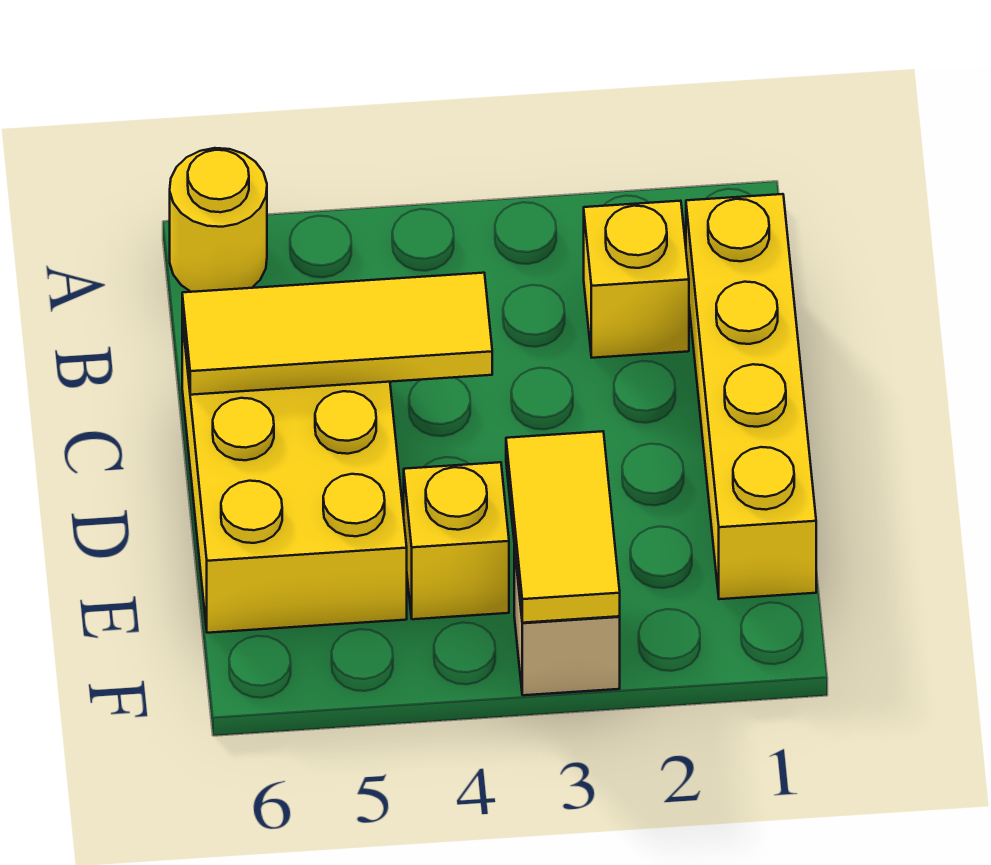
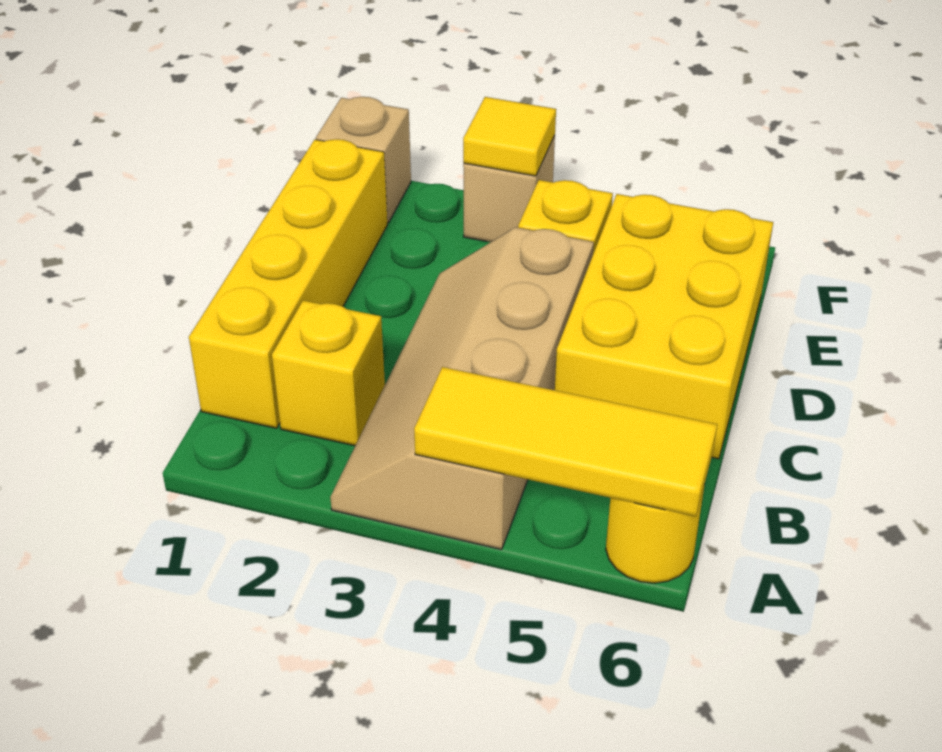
none -> tan slope A3:D4 level 1 top 4
yellow tile C4:C6 level 2 -> yellow tile A4:A6 level 2
yellow tile E3:F3 level 2 -> yellow tile F3 level 2
none -> tan brick F1 level 1

